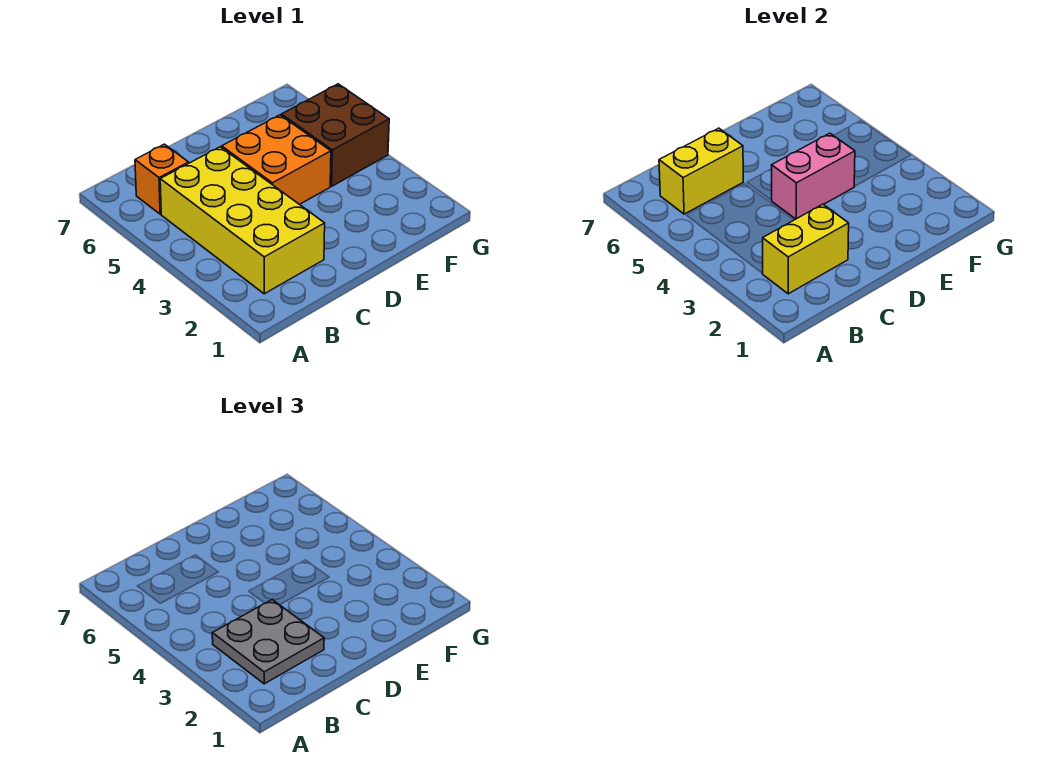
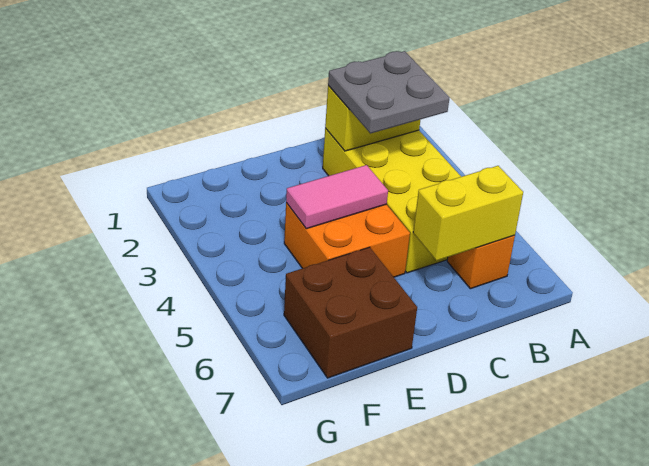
pink brick D4:E4 level 2 -> pink tile D4:E4 level 2
brown brick F4:G5 level 1 -> brown brick E6:F7 level 1

